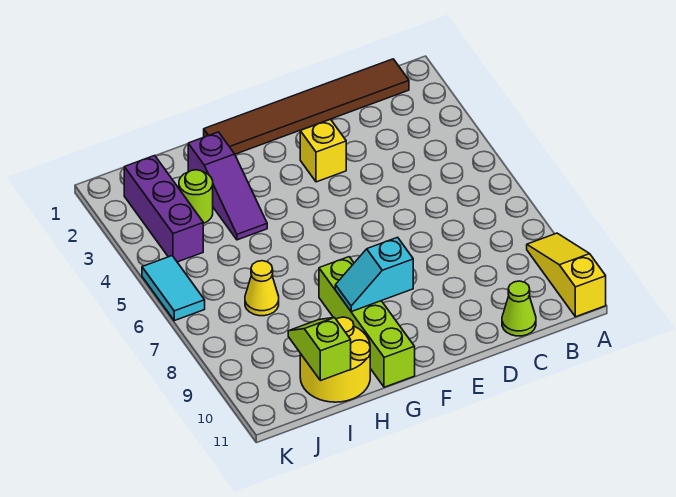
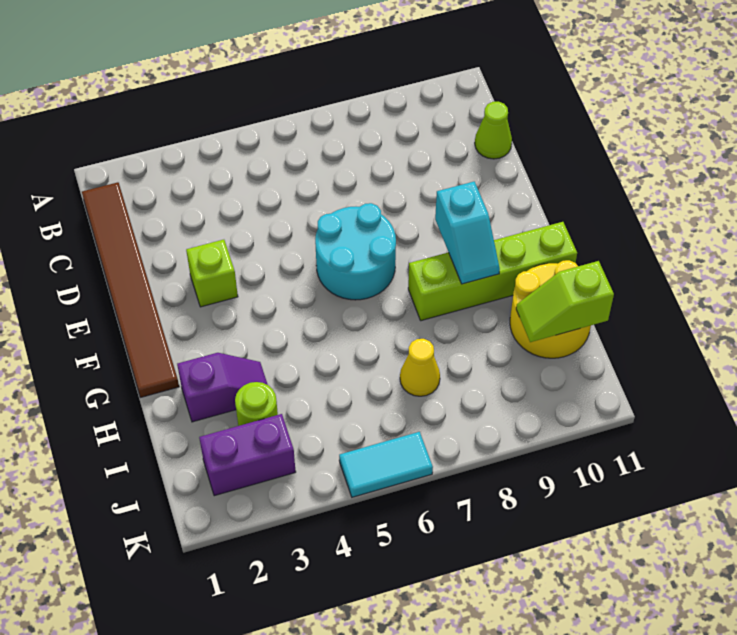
yellow slope A9:A11 level 1 top 11 -> none
yellow brick E3 level 1 -> lime brick E3 level 1
none -> cyan round brick E6:F7 level 1
purple slope H2:H4 level 1 top 2 -> purple slope H2:H3 level 1 top 2
purple brick J2:J4 level 1 -> purple brick J2:J3 level 1

